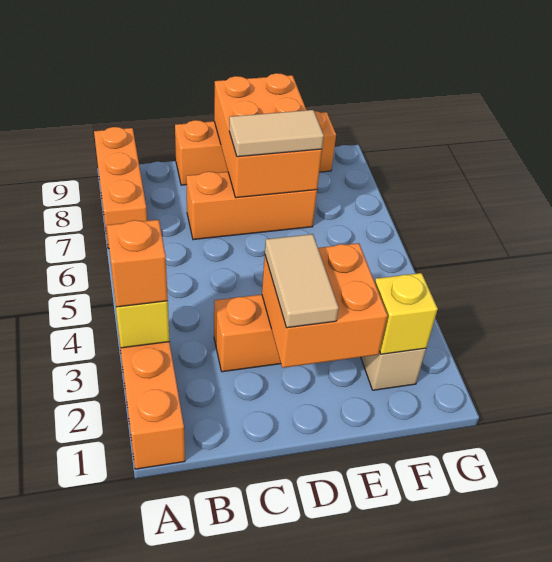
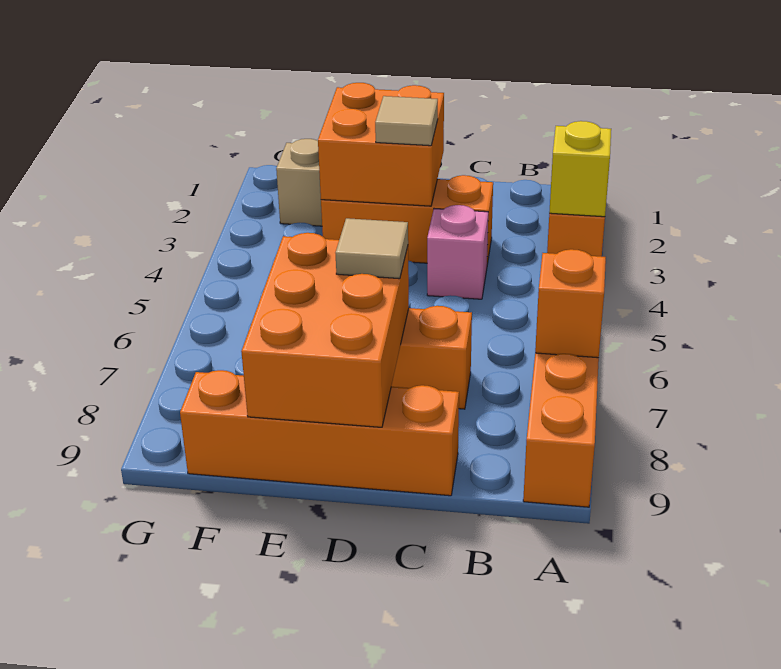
orange brick A3 level 3 -> orange brick A7 level 2
none -> pink brick C4 level 1
tan tile D2:D3 level 3 -> tan tile D3 level 3
tan tile D7:E7 level 3 -> tan tile D7 level 3
yellow brick F2 level 2 -> none

